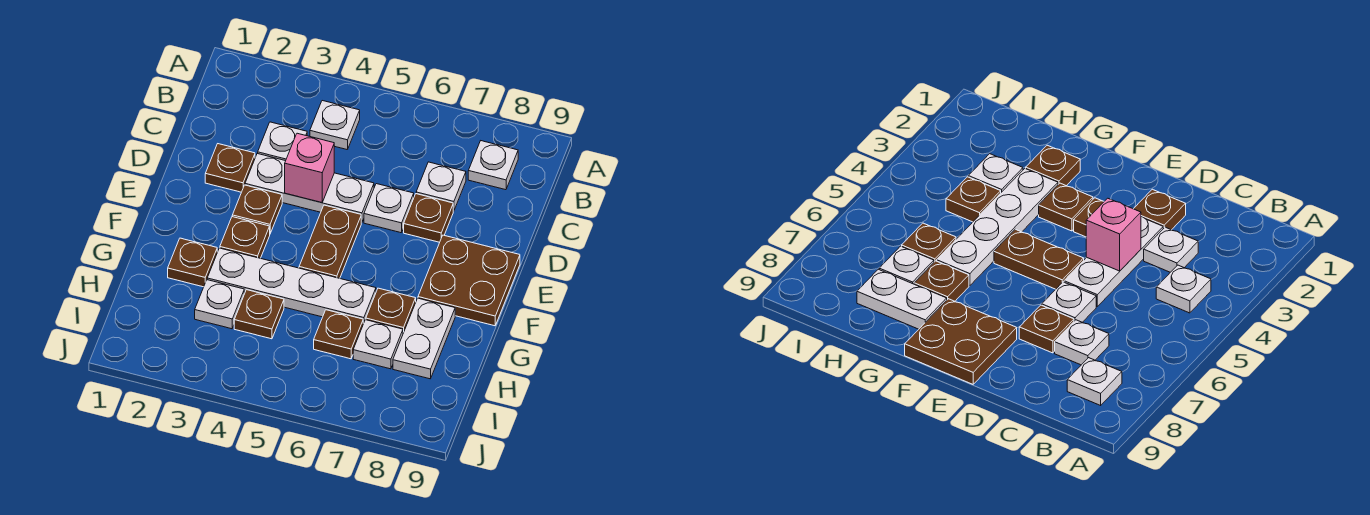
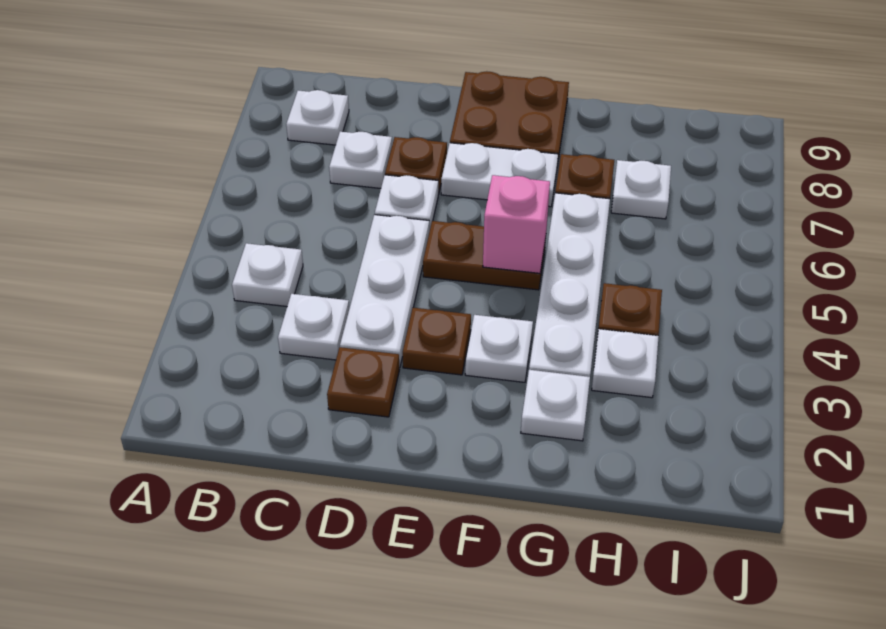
pink brick D4 level 2 -> pink brick F5 level 2
brown plate F3 level 1 -> white plate F3 level 1
brown plate G2 level 1 -> white plate G2 level 1
white plate G8:H8 level 1 -> white plate E7:F7 level 1
brown plate H6 level 1 -> none

